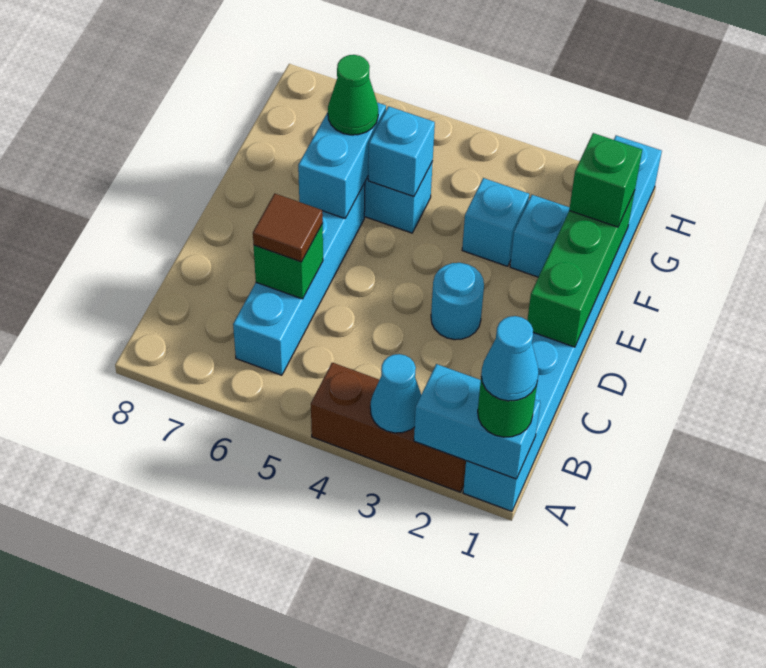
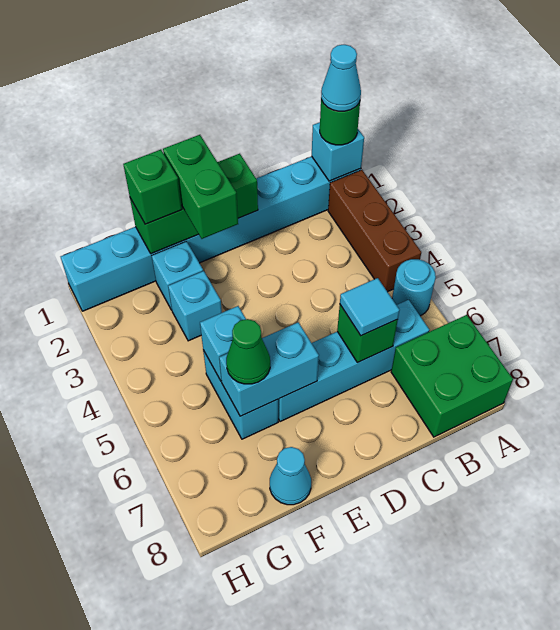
cyan brick A1:A2 level 2 -> cyan brick A1 level 2
cyan cone A3 level 2 -> cyan cone F8 level 1
none -> green brick A7:B8 level 1
brown tile C6 level 3 -> cyan tile C6 level 3
cyan round brick D3 level 1 -> cyan round brick A5 level 1
none -> green brick E1:E2 level 3

